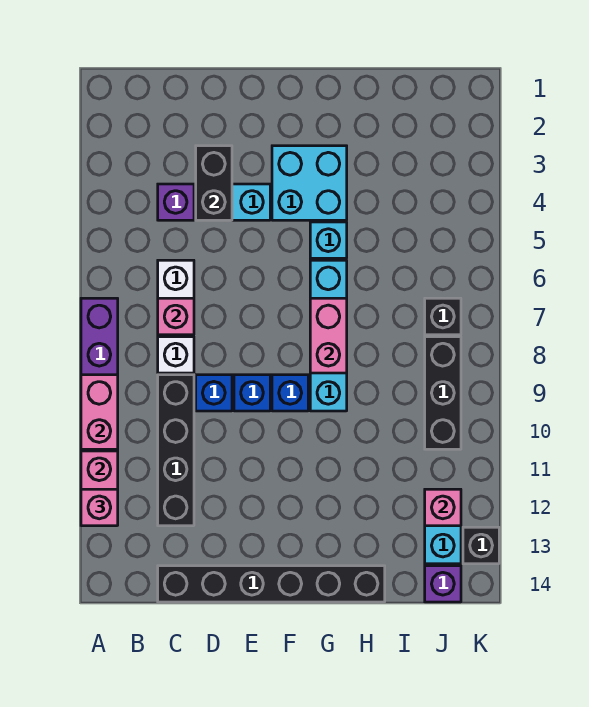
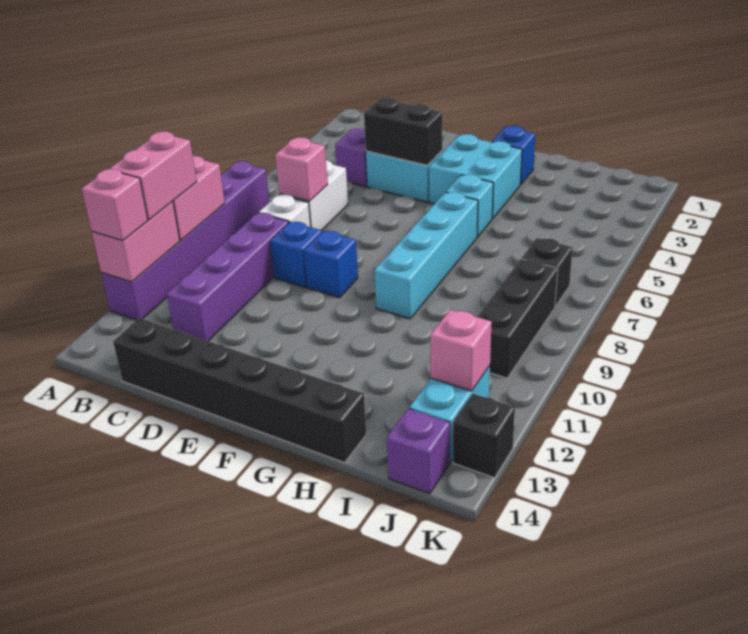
black brick C9:C12 level 1 -> purple brick C9:C12 level 1
black brick D3:D4 level 2 -> black brick D4:E4 level 2
blue brick F9 level 1 -> blue brick G2 level 1
pink brick G7:G8 level 2 -> pink brick A10:A11 level 3

